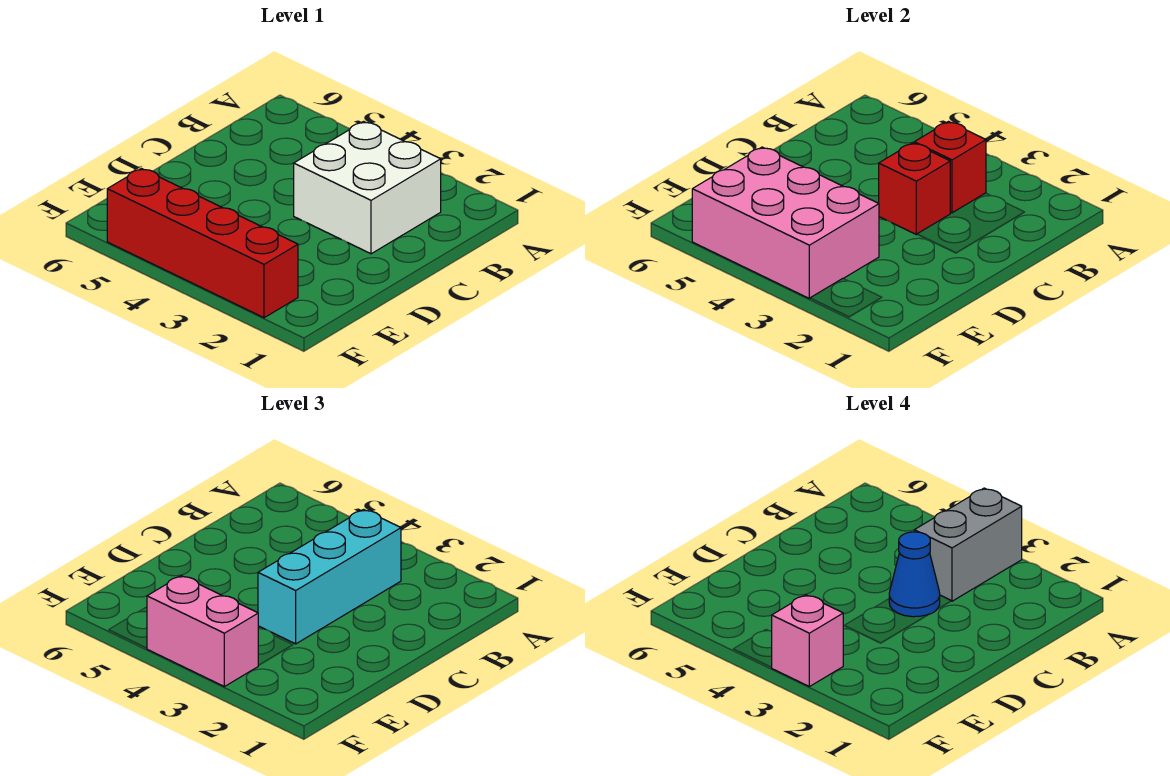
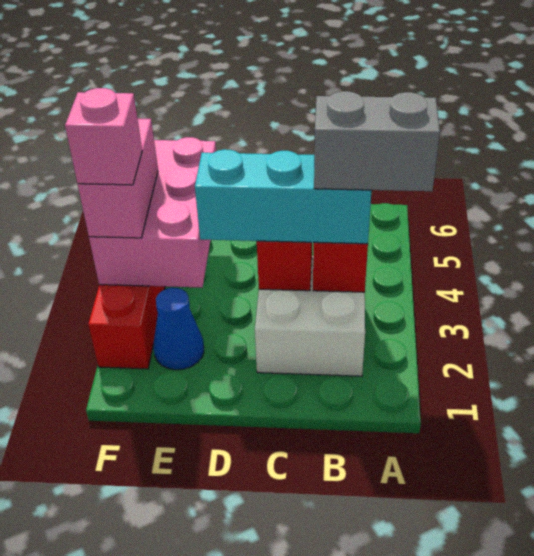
blue cone C3 level 4 -> blue cone E2 level 1

